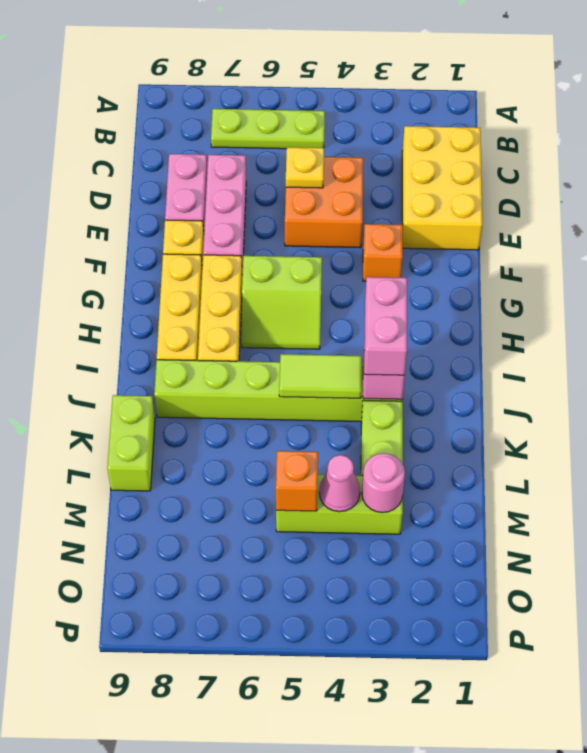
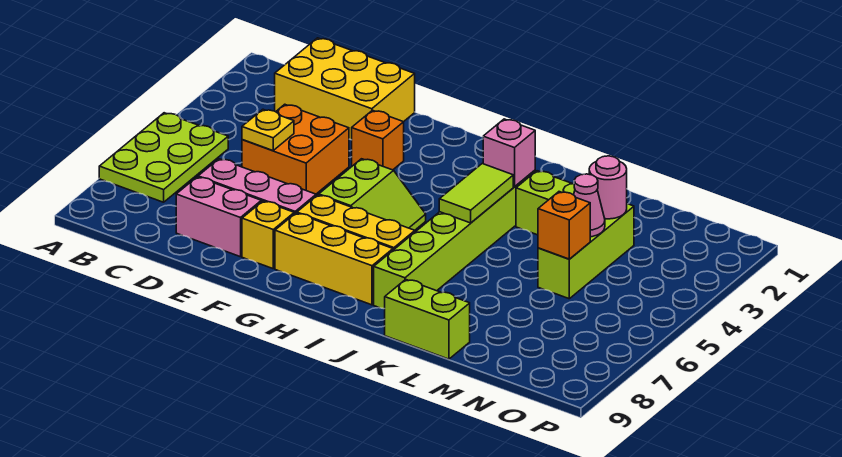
lime plate B5:B7 level 1 -> lime plate A5:B7 level 1
pink brick I3:J3 level 3 -> none

